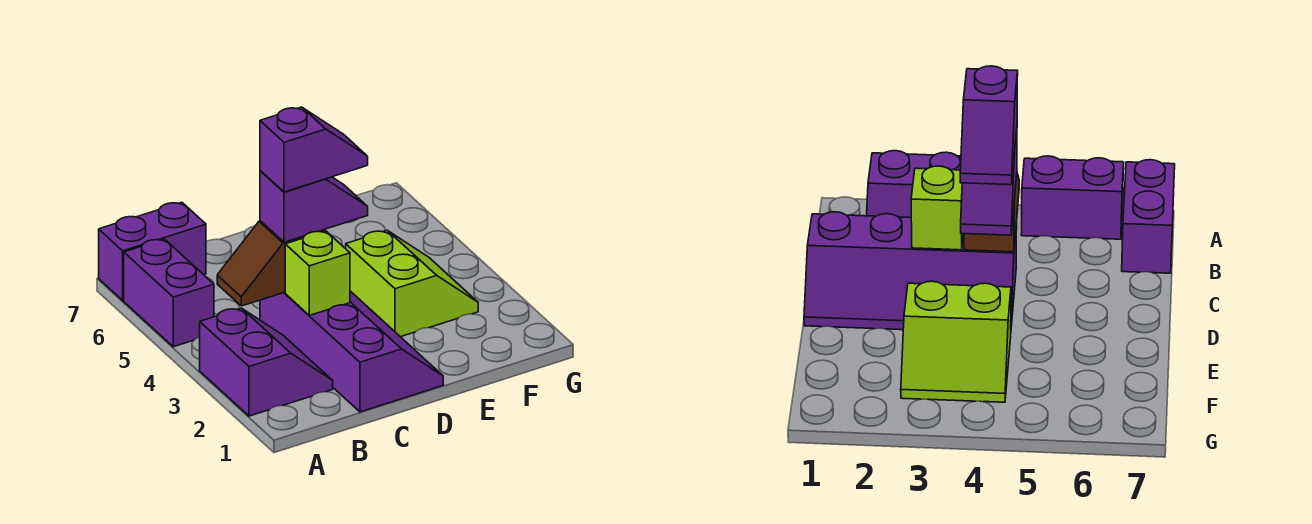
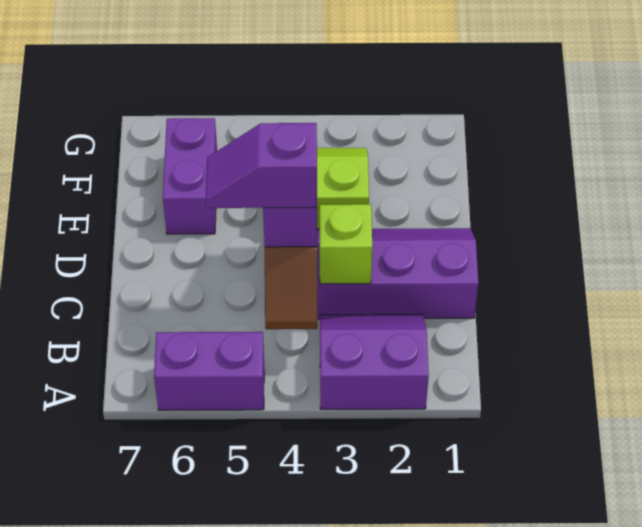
purple brick A7:B7 level 1 -> purple brick E6:F6 level 1
purple slope C4:D4 level 4 top C -> purple slope C4:C5 level 4 top 4

